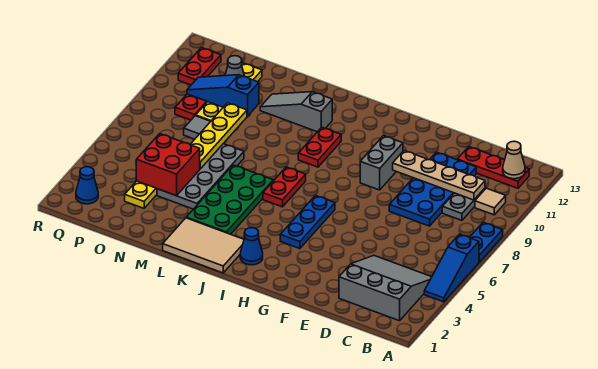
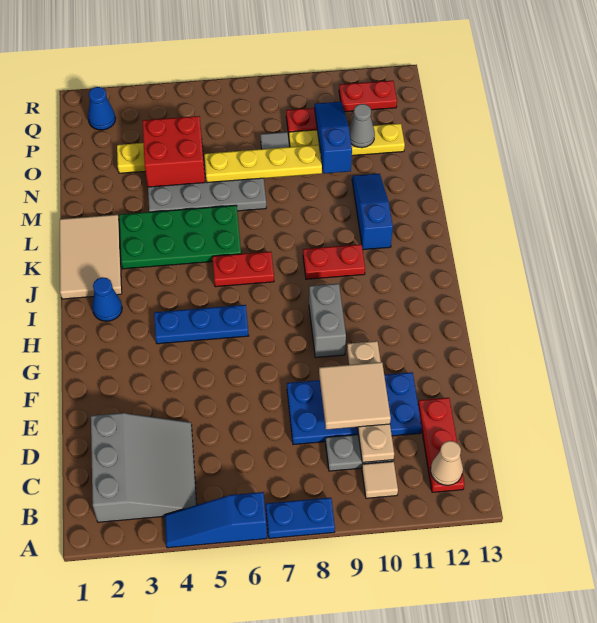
none -> tan tile D9:E10 level 3
grey brick G9:G10 level 1 -> grey brick G9:H9 level 1
grey slope K11:M11 level 1 top K -> blue slope K11:M11 level 1 top K

